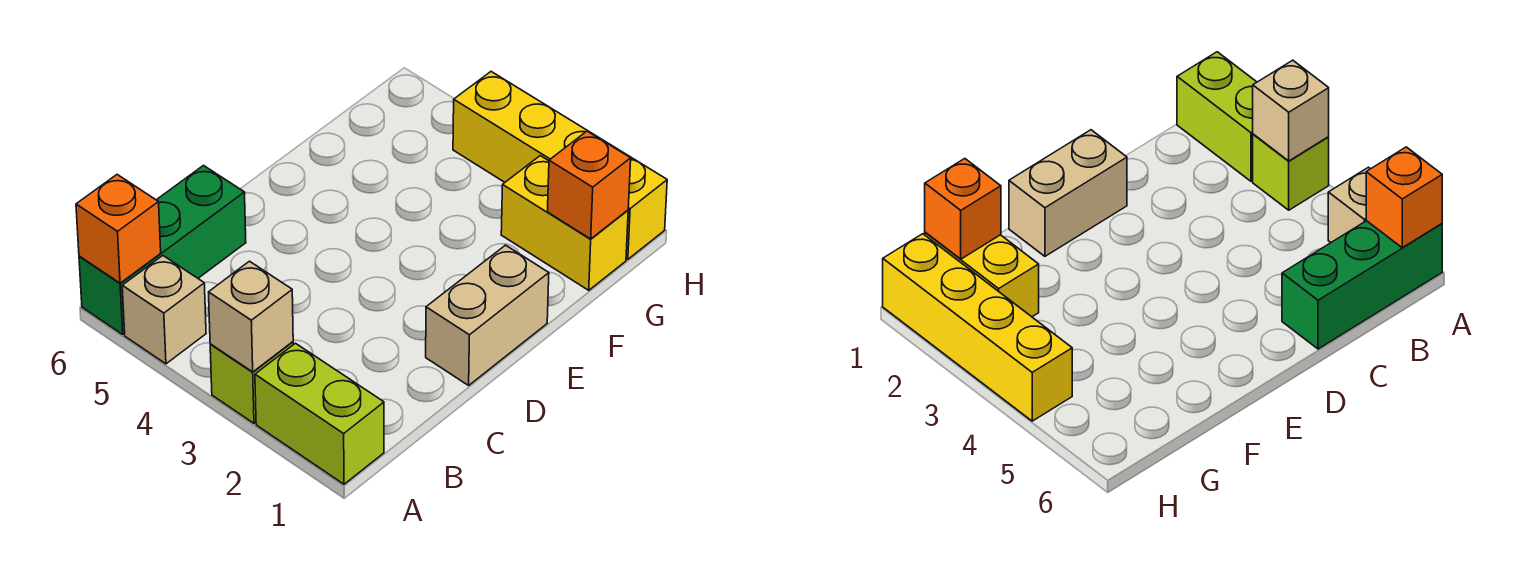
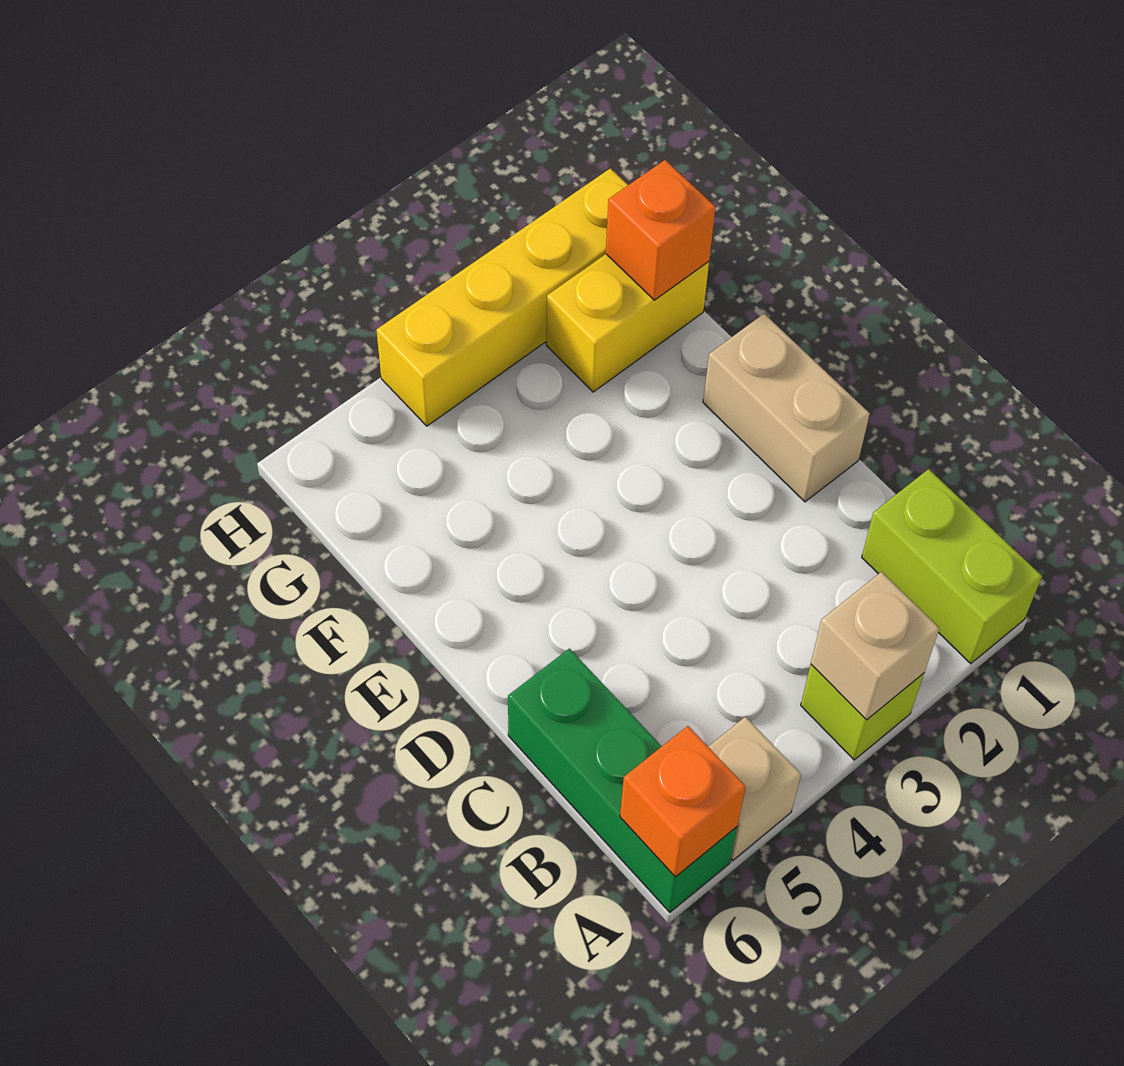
lime brick A1:A2 level 1 -> lime brick A1:B1 level 1

